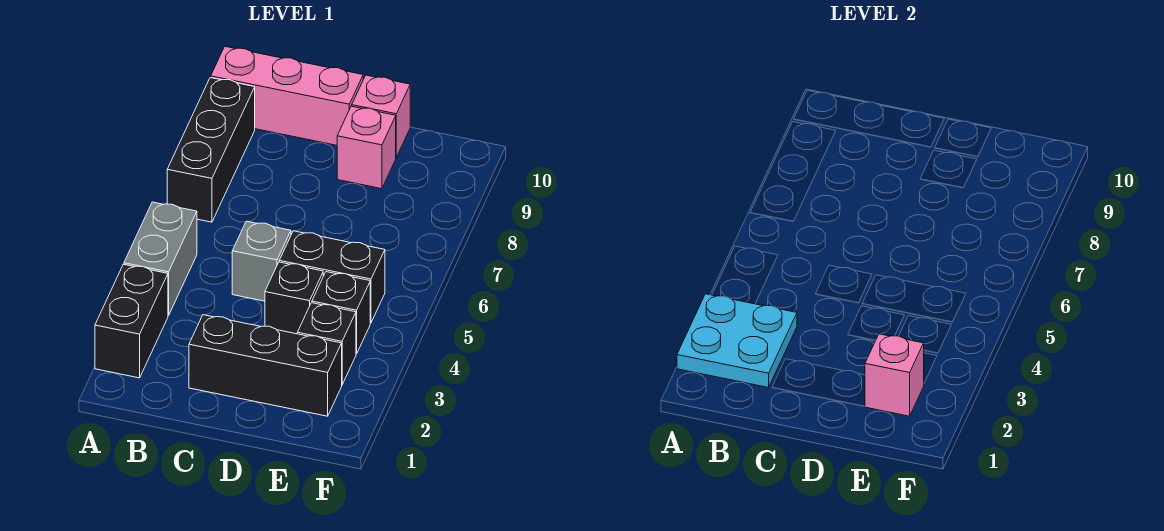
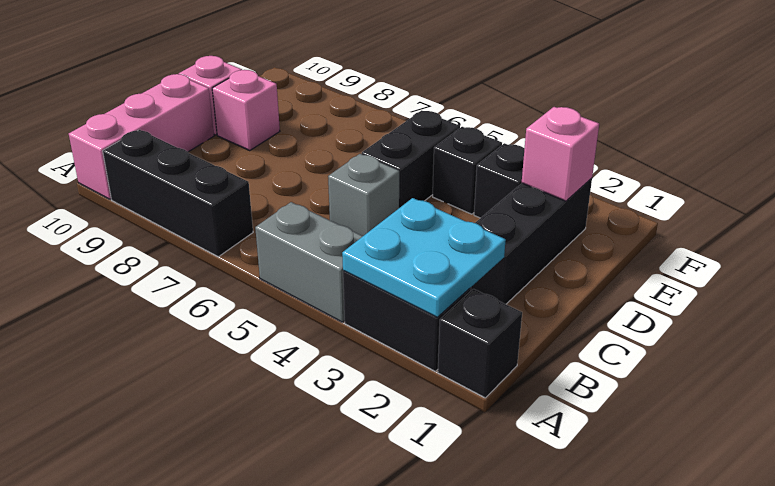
black brick D4 level 1 -> black brick A1 level 1

